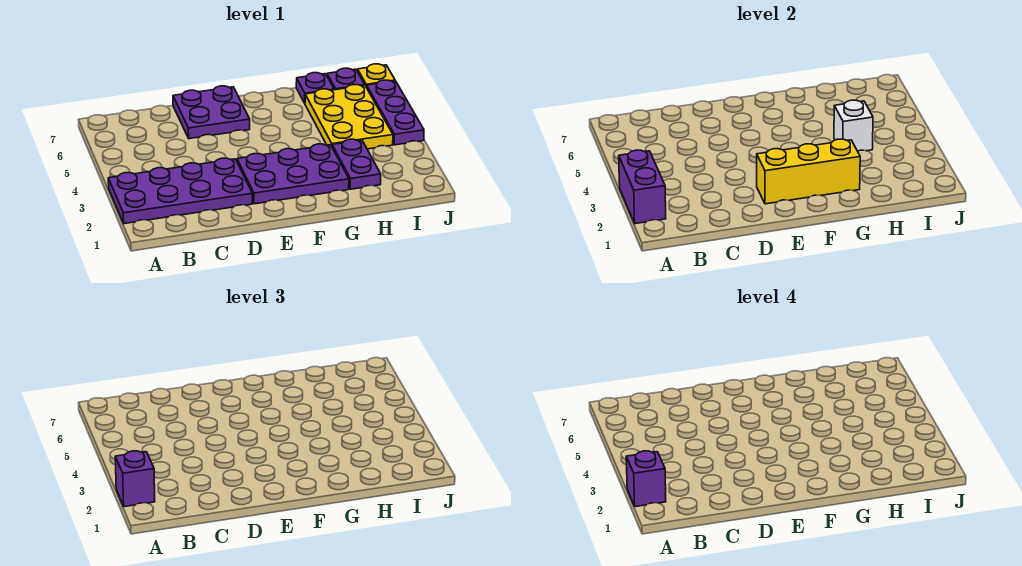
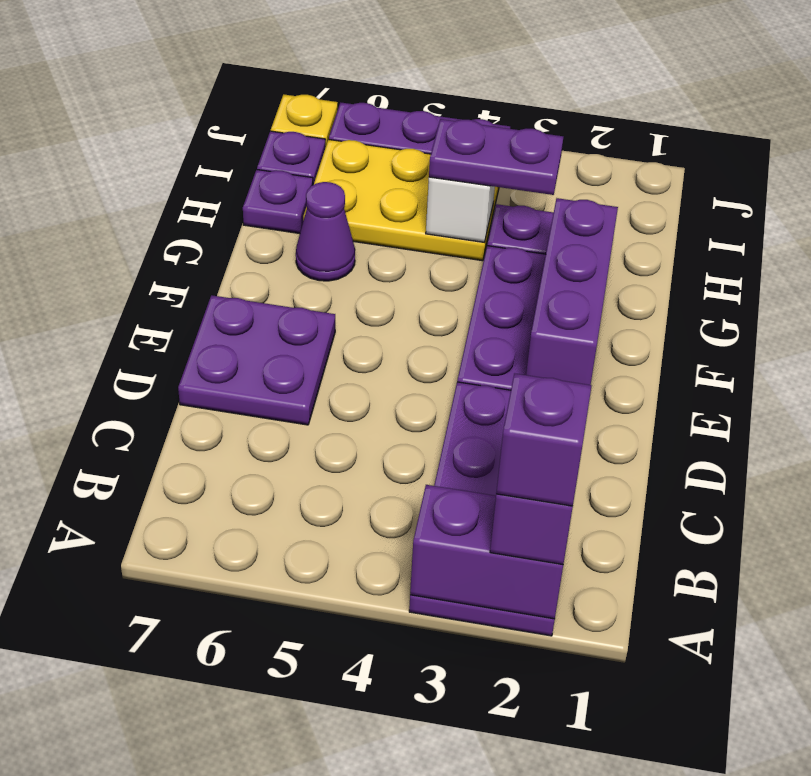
yellow brick E2:G2 level 2 -> purple brick E2:G2 level 2
none -> purple cone G6 level 1
none -> purple plate H3:H4 level 3

